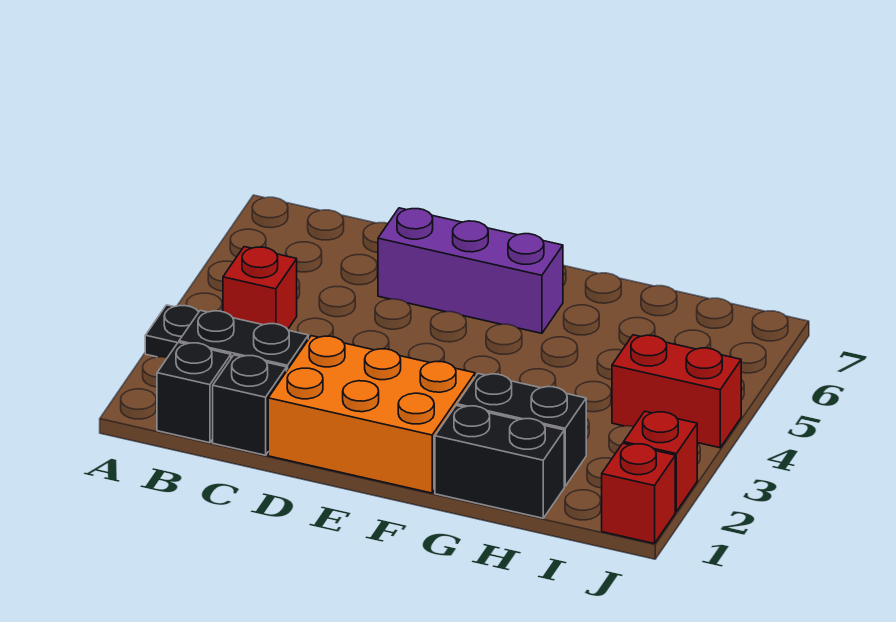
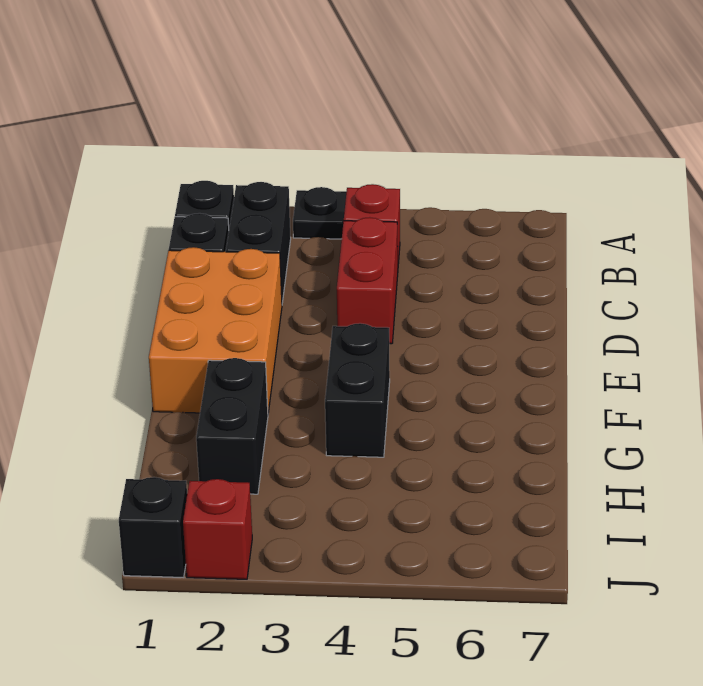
purple brick D6:F6 level 1 -> none
black brick G1:H1 level 1 -> black brick F4:G4 level 1
red brick I4:J4 level 1 -> red brick C4:D4 level 1
red brick J1 level 1 -> black brick J1 level 1

